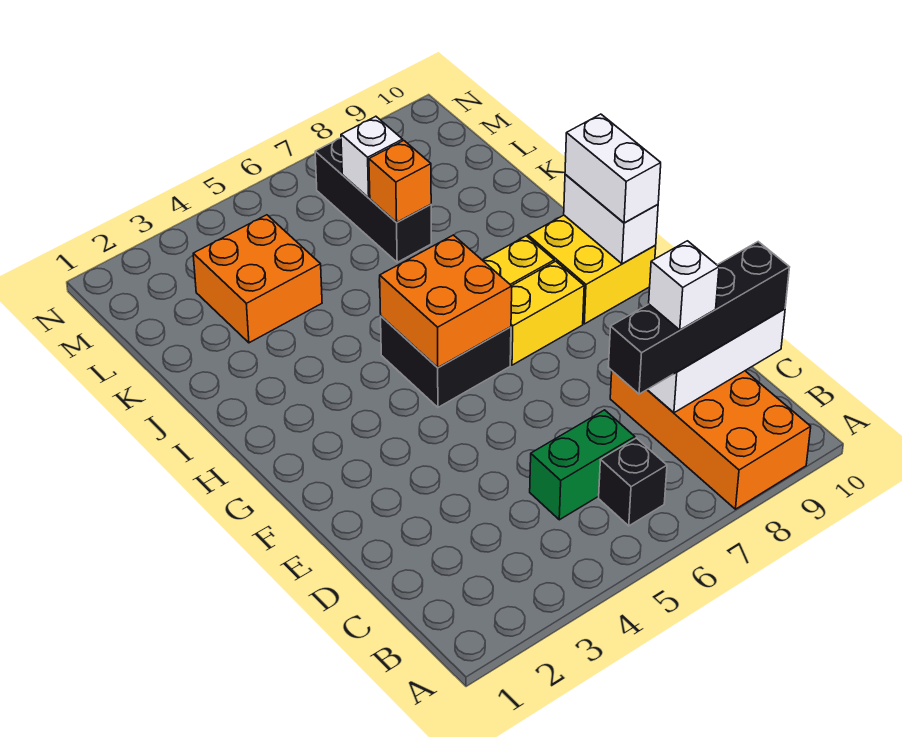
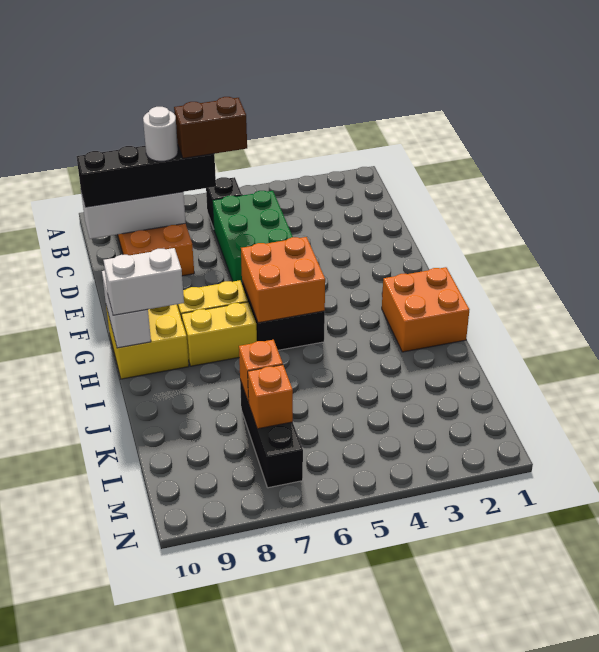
green brick C5:C6 level 1 -> green brick C5:E6 level 1
none -> brown brick C6:C7 level 4
white brick C8 level 4 -> white round brick C8 level 4
white brick G10:H10 level 3 -> white brick H9:H10 level 3
orange brick K3:L4 level 1 -> orange brick H1:I2 level 1
white brick L7 level 2 -> orange brick L7 level 2

